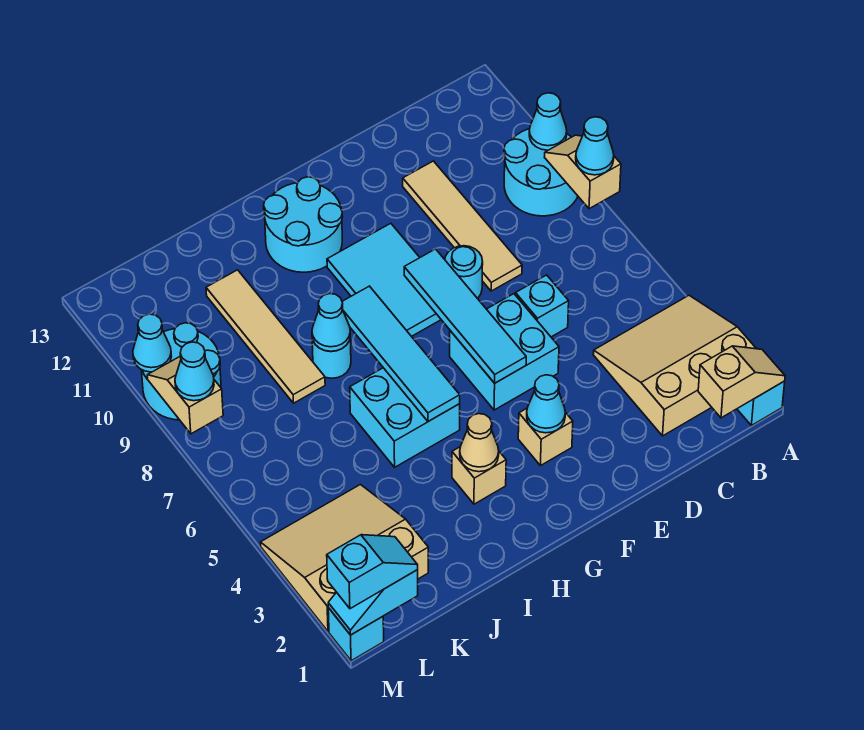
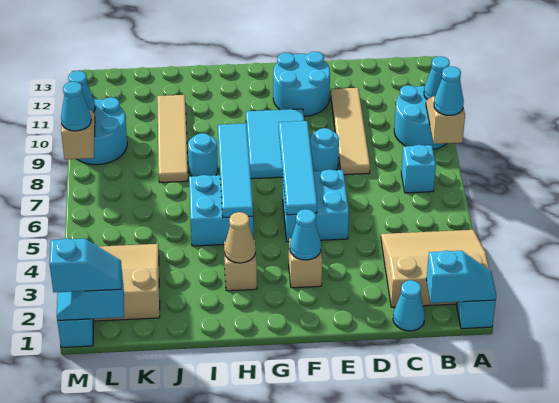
tan slope A1:B1 level 2 top B -> cyan slope A1:B1 level 2 top B
cyan brick D6 level 1 -> cyan brick B7 level 1
cyan round brick G11:H12 level 1 -> cyan round brick E11:F12 level 1
cyan cone I8 level 2 -> cyan cone C1 level 1

